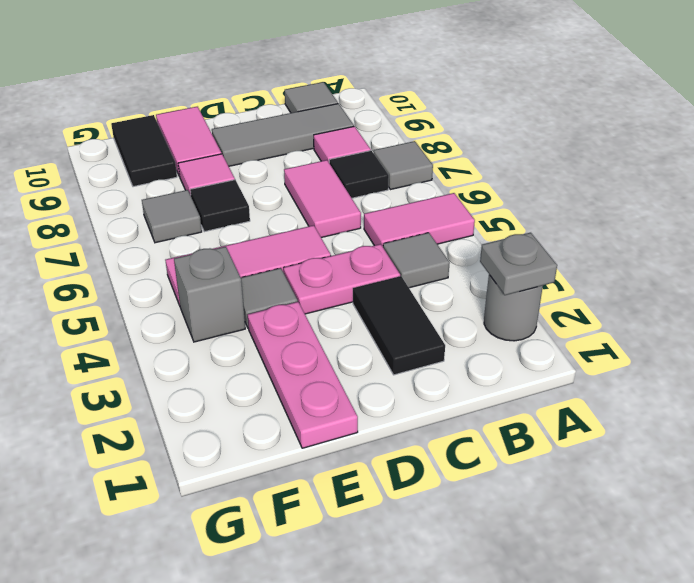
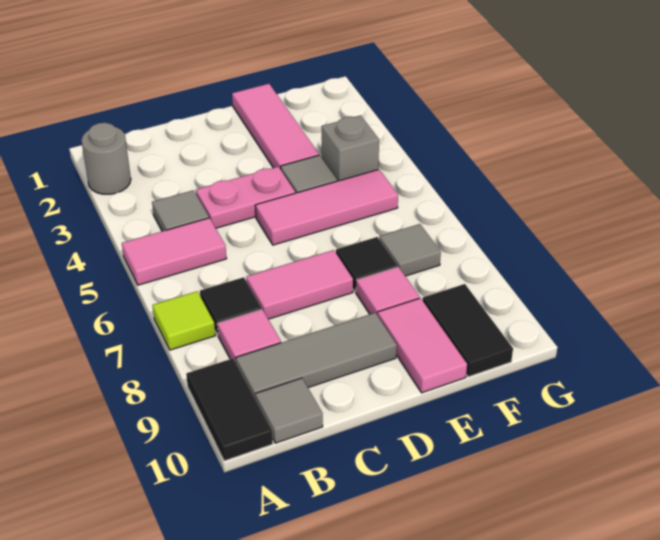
grey plate A2 level 2 -> none
grey tile A7 level 1 -> lime tile A7 level 1
black tile C2:C3 level 1 -> black tile A9:A10 level 1
pink tile C6:C7 level 1 -> pink tile C7:D7 level 1
pink plate E1:E3 level 1 -> pink tile E1:E3 level 1

